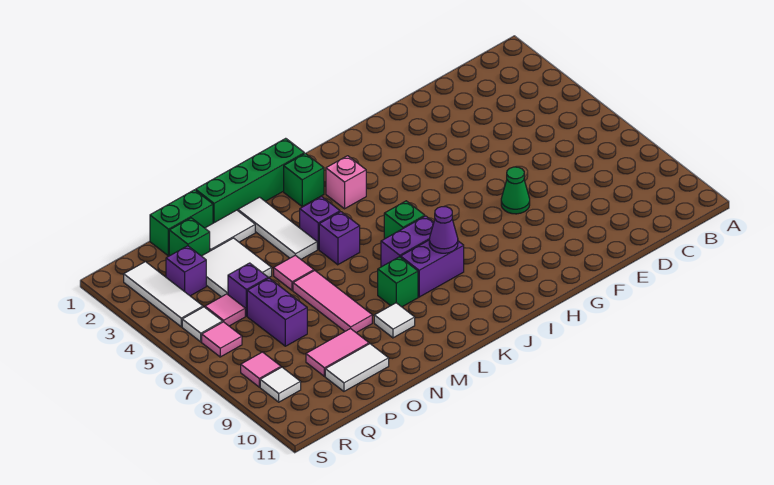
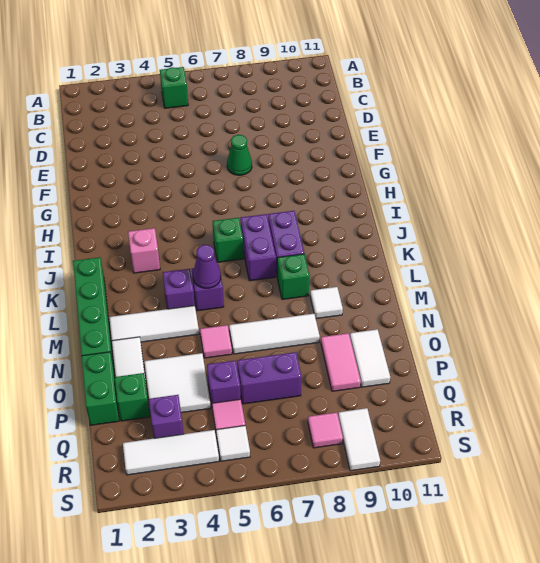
purple cone J8 level 2 -> purple cone L5 level 2
green brick K2 level 1 -> green brick B5 level 1
pink tile N6:N8 level 1 -> white tile N6:N8 level 1
pink tile R6 level 1 -> none
white tile R9 level 1 -> white tile R9:S9 level 1

